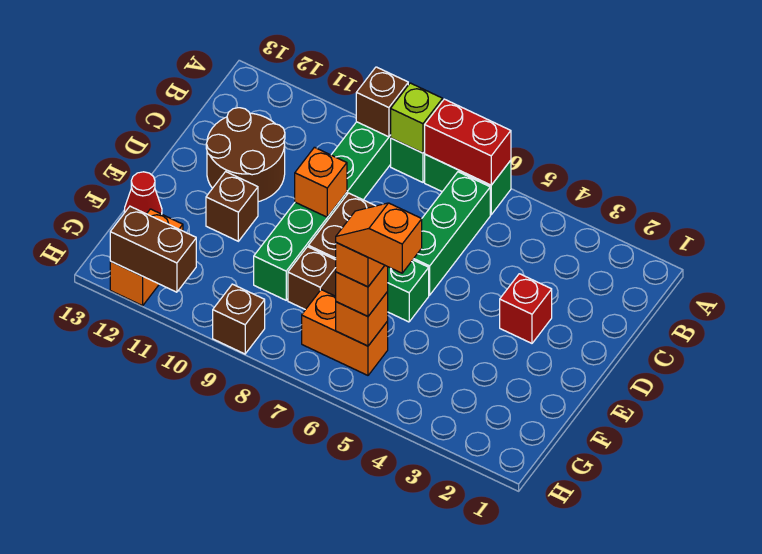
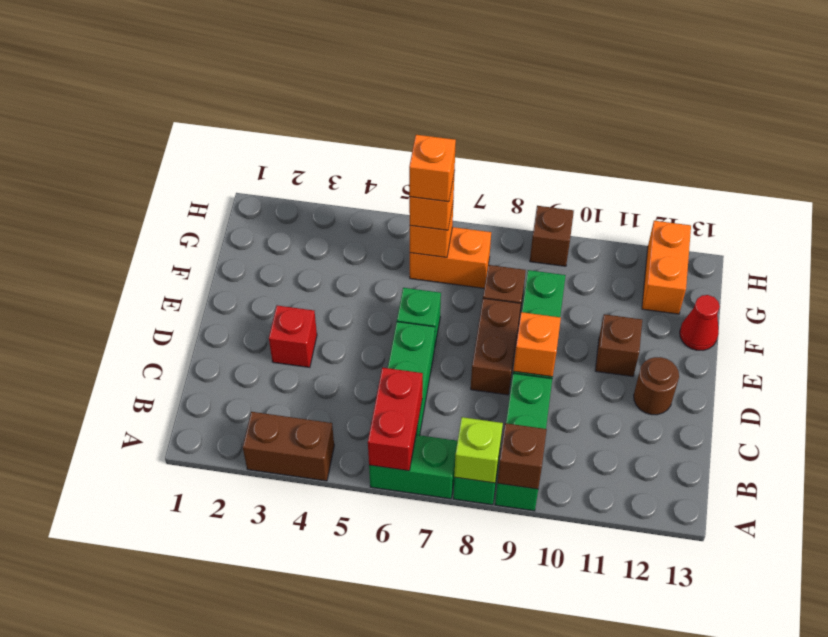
red brick A6:A7 level 2 -> red brick A6:B6 level 2
brown round brick C11:D12 level 1 -> brown round brick D12 level 1
orange slope G5:G6 level 5 top 5 -> none
brown brick H11:H12 level 2 -> brown brick A3:A4 level 1

